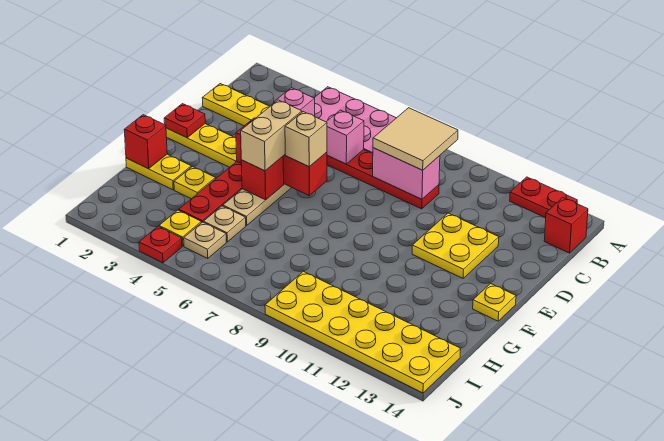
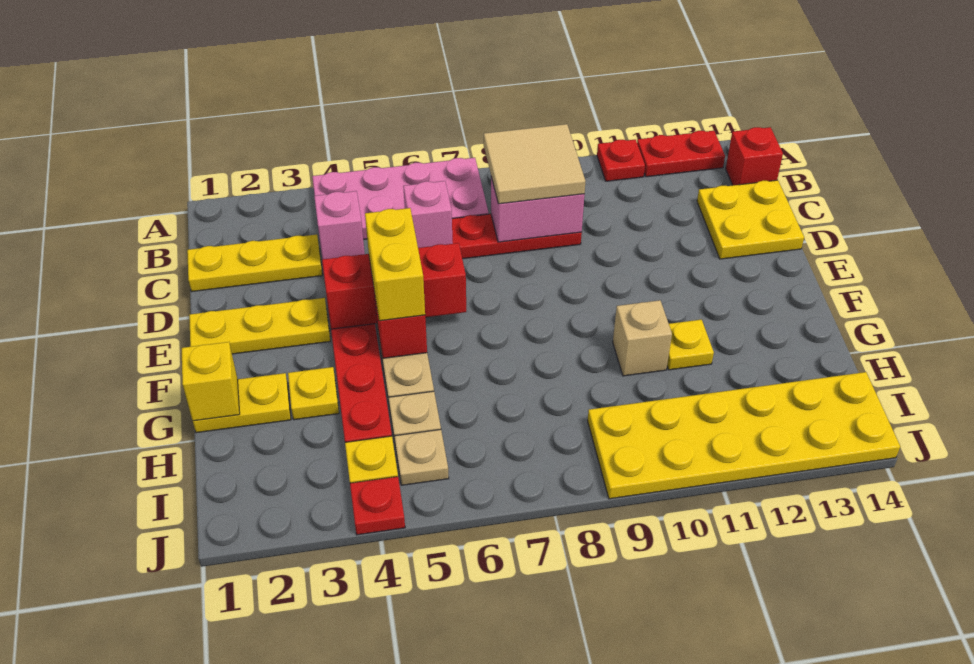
yellow plate D11:E12 level 1 -> yellow plate C13:D14 level 1
red plate E1 level 2 -> red plate A11 level 1
tan brick E5:F5 level 3 -> yellow brick E5:F5 level 3
tan brick E6 level 3 -> tan brick G10 level 1
yellow plate F14 level 1 -> yellow plate G11 level 1
red brick G1 level 2 -> yellow brick G1 level 2

